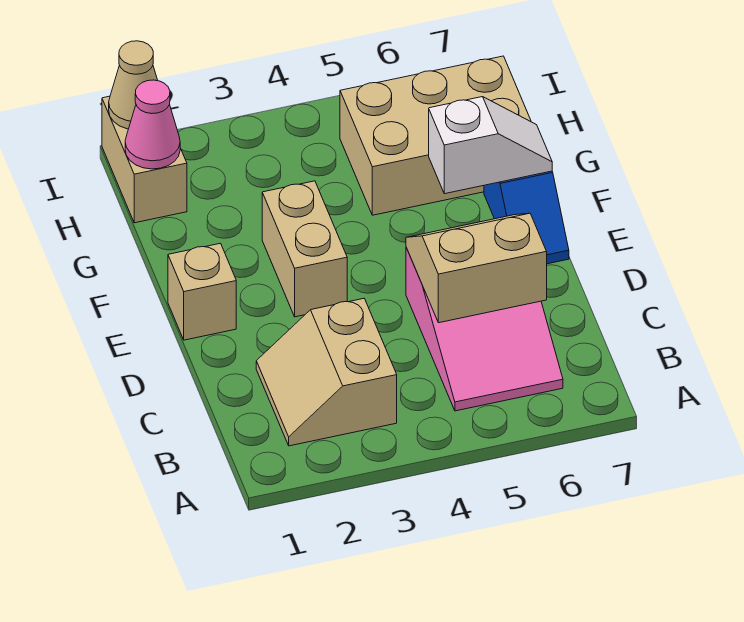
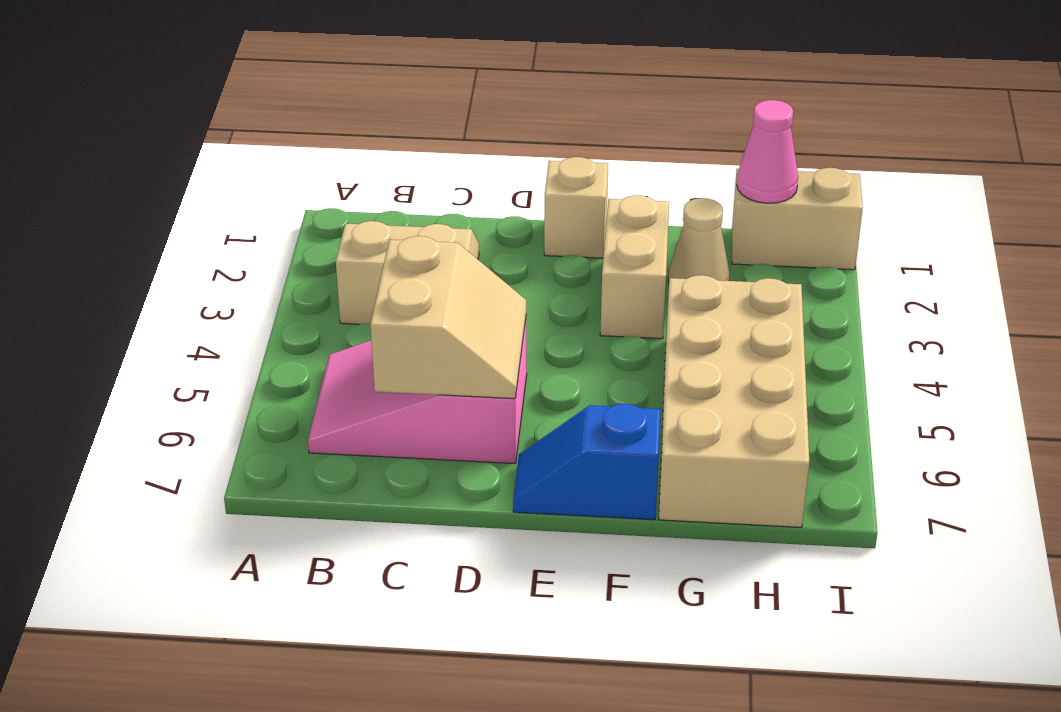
tan brick E3:F3 level 1 -> tan brick F2:F3 level 1
white slope F6:F7 level 2 top 6 -> none
tan brick G5:H7 level 1 -> tan brick G4:H7 level 1
tan cone I1 level 2 -> tan cone G2 level 1

